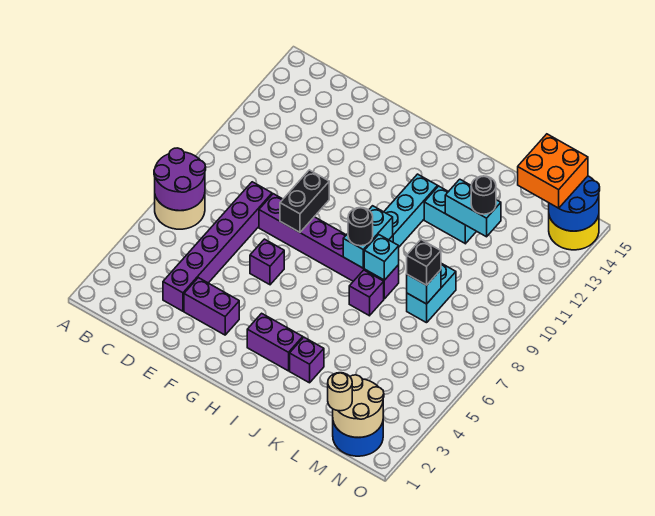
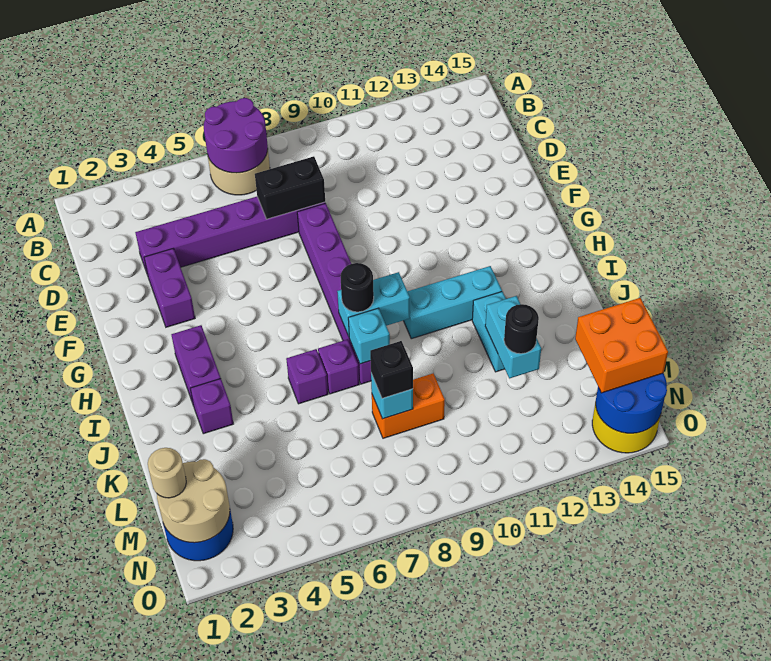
purple brick F6 level 1 -> purple brick J6 level 1
black brick F8:F9 level 2 -> black brick D7:D8 level 2
cyan brick L8:L9 level 1 -> orange brick L8:L9 level 1

